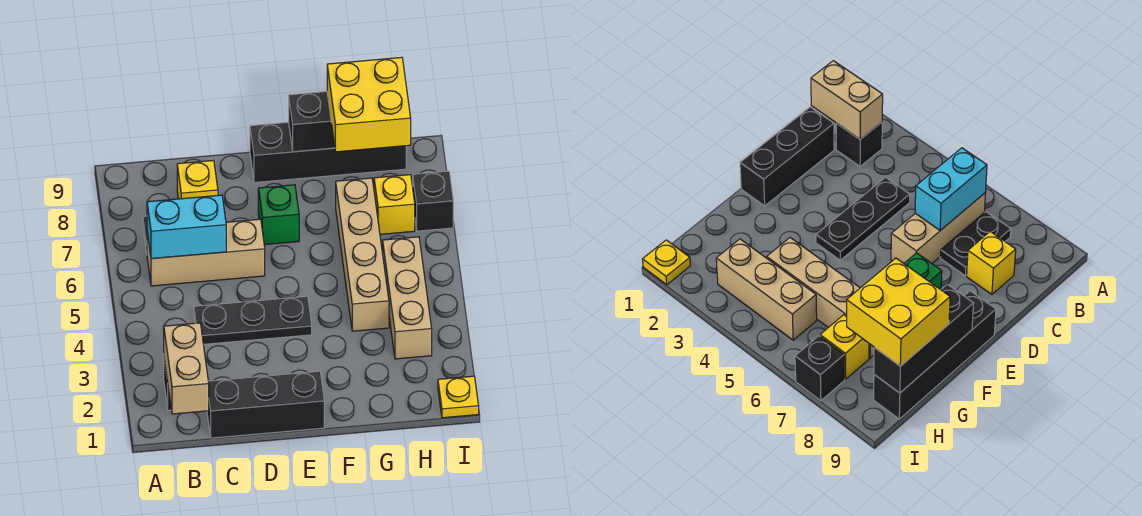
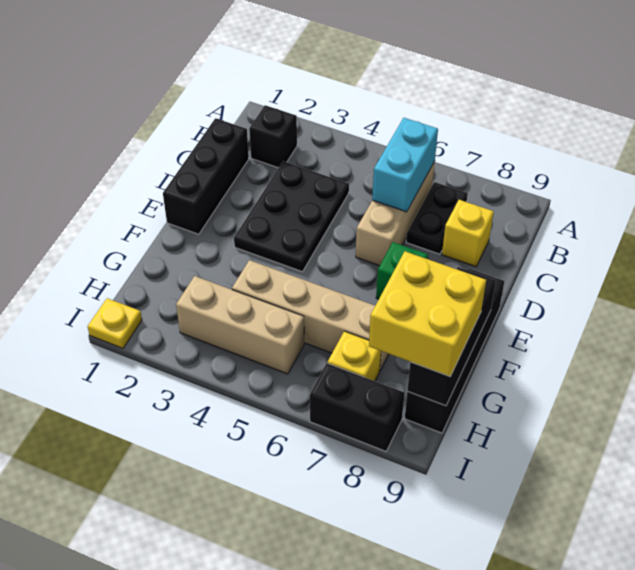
tan brick B1:B2 level 2 -> none
black plate C4:E4 level 1 -> black plate C3:E4 level 1
black brick I7 level 1 -> black brick I7:I8 level 1

